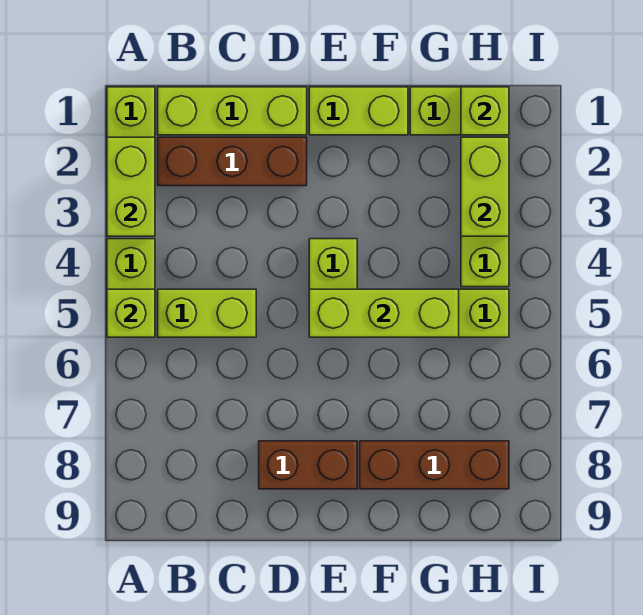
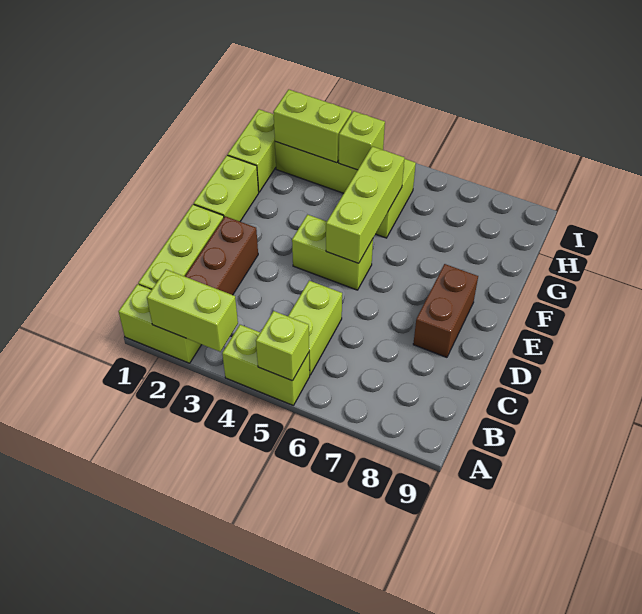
brown brick F8:H8 level 1 -> none
lime brick H1 level 2 -> lime brick H4 level 2

